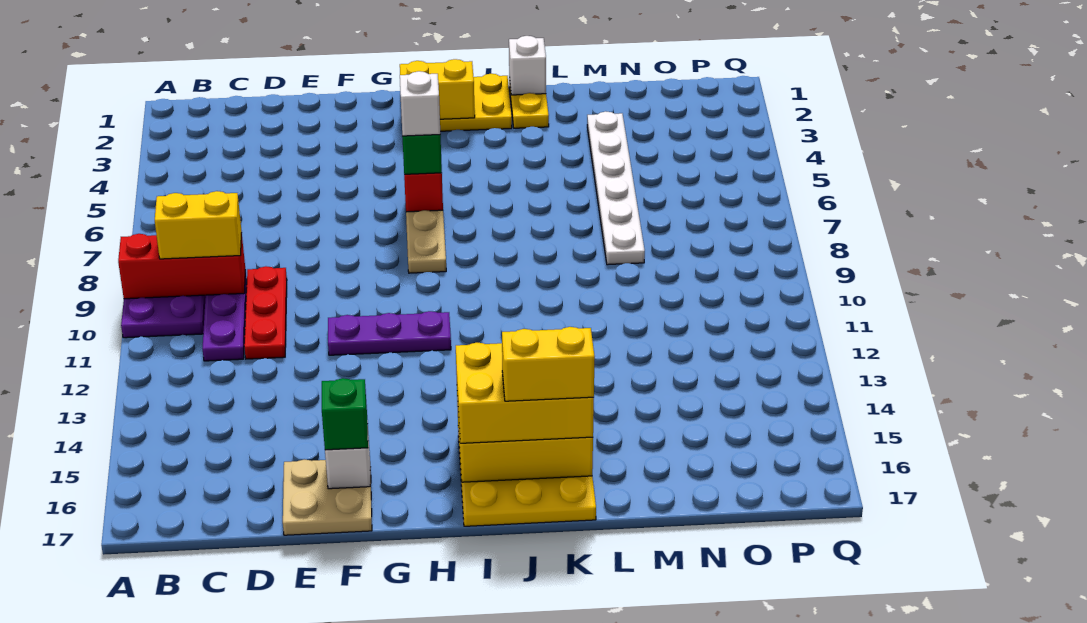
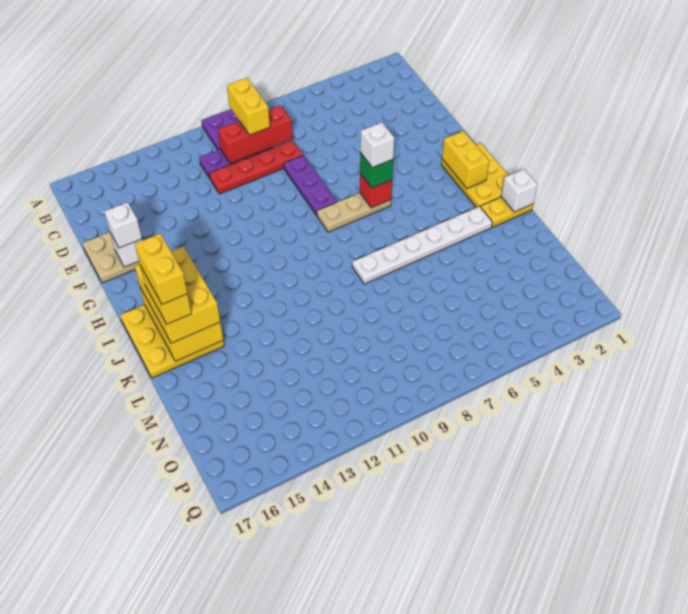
red brick A9:C9 level 2 -> red brick C8:C10 level 2
red plate D9:D11 level 1 -> red plate D8:D11 level 1
purple plate F11:H11 level 1 -> purple plate E8:G8 level 1
green brick F16 level 3 -> white brick F16 level 3
none -> yellow brick J16:K16 level 5
white plate M3:M8 level 1 -> white plate K3:K8 level 1

